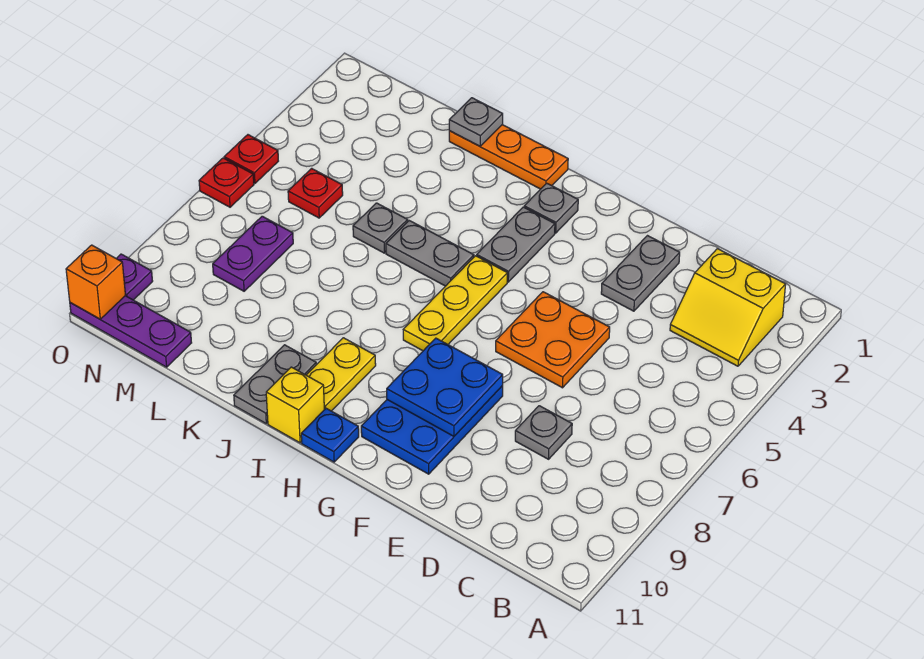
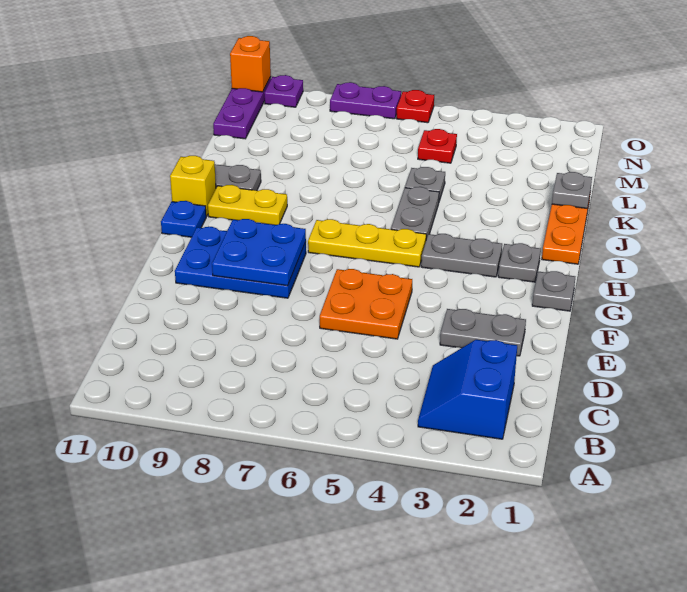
yellow slope B2:C3 level 1 top 2 -> blue slope B2:C3 level 1 top 2
grey plate D8 level 1 -> grey plate G1 level 1
purple plate M7:M8 level 1 -> purple plate O7:O8 level 1
red plate O5 level 1 -> none

